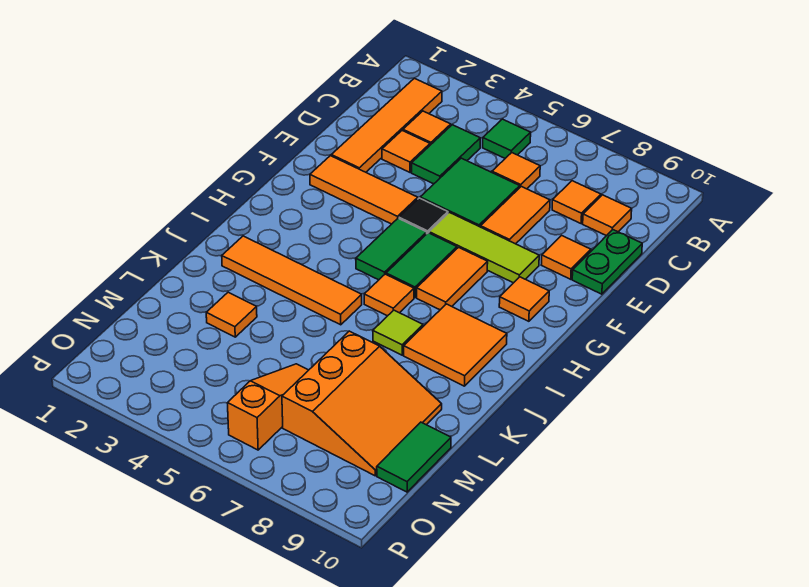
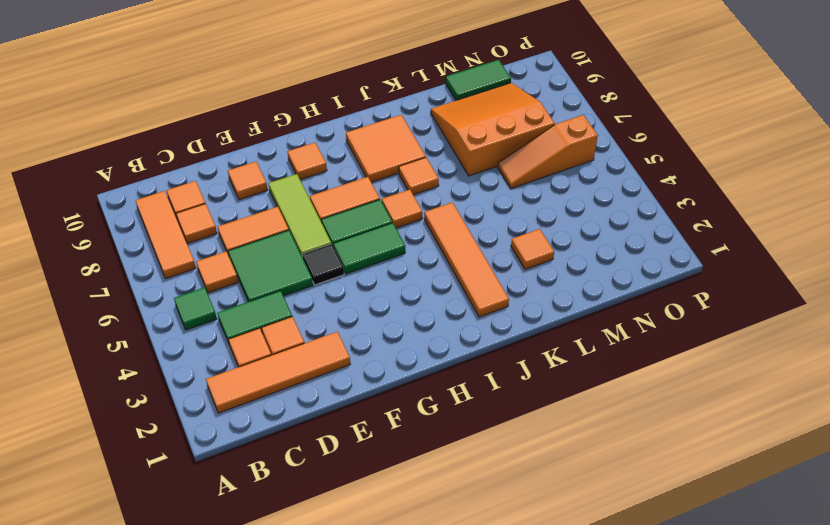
green plate D10:E10 level 1 -> none
orange tile F2:F4 level 1 -> orange tile B7:B9 level 1
lime tile J7 level 1 -> orange tile J7 level 1

